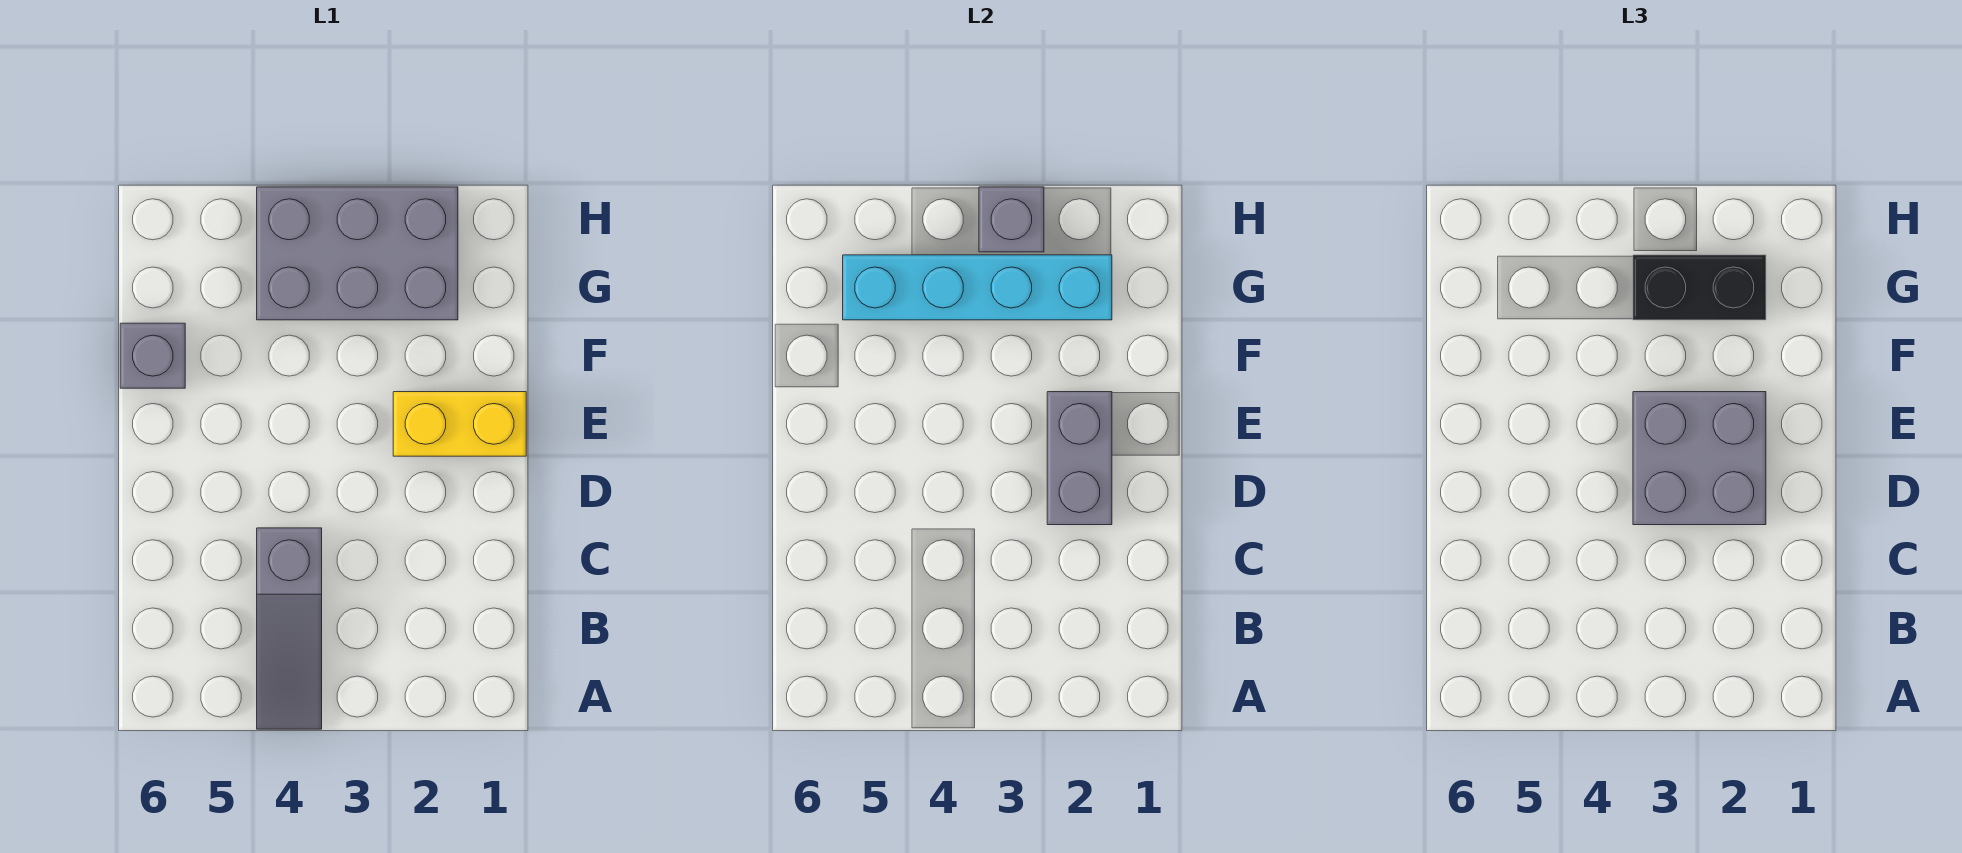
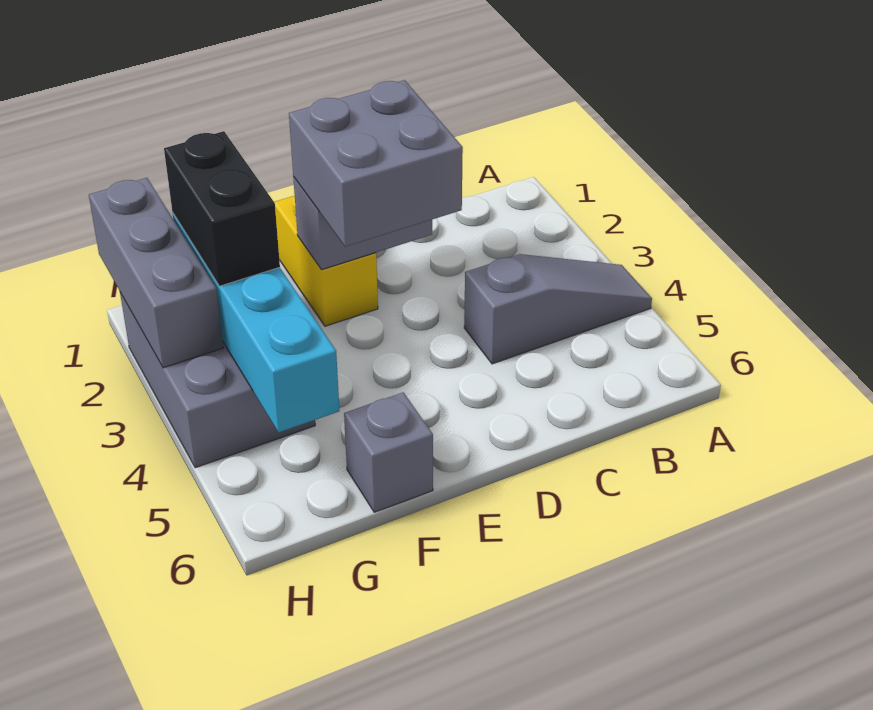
grey brick H3 level 2 -> grey brick H1:H3 level 2

